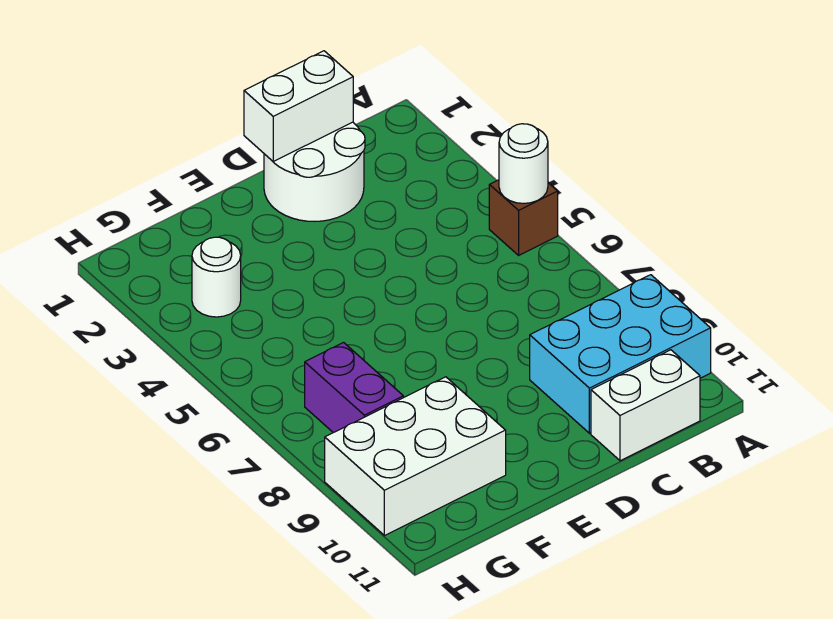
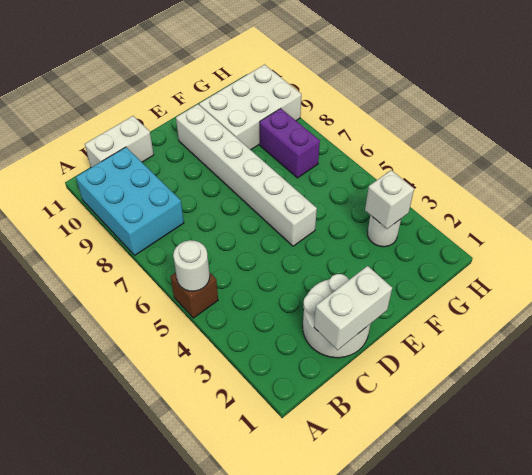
cyan brick A9:C10 level 1 -> cyan brick A8:B10 level 1
none -> white brick E5:E10 level 1
none -> white brick G3 level 2

